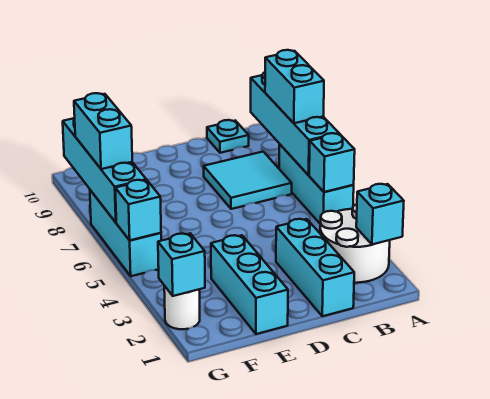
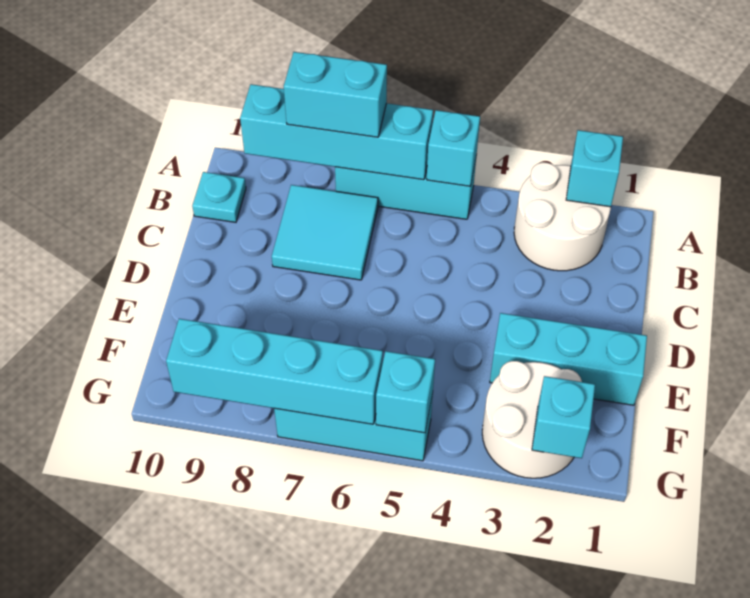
cyan brick C1:C3 level 1 -> none
white round brick G2 level 1 -> white round brick F2:G3 level 1
cyan brick G7:G8 level 3 -> none

